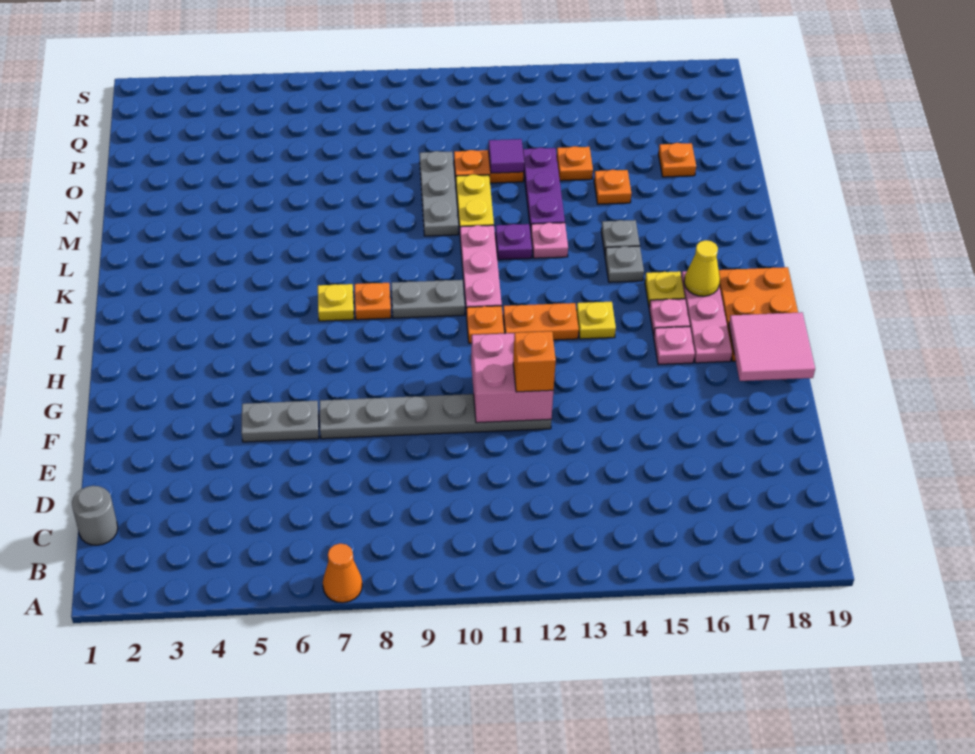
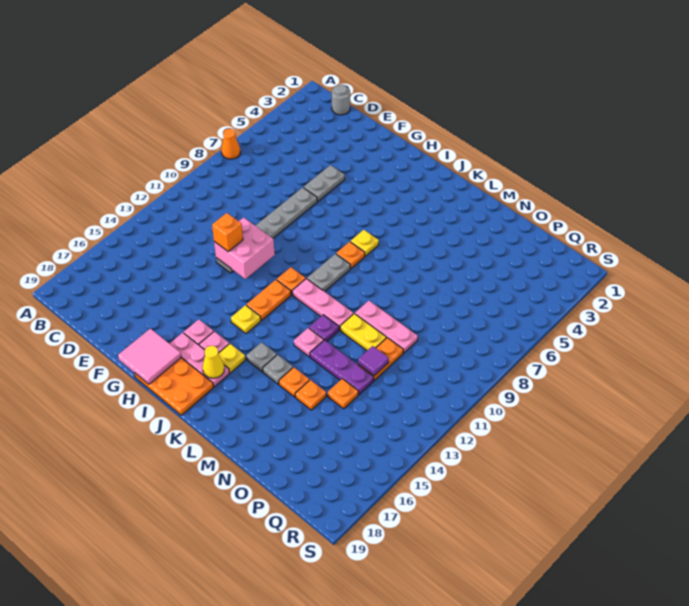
grey plate M10:O10 level 1 -> pink plate M10:O10 level 1
orange plate O17 level 1 -> orange plate M15 level 1

